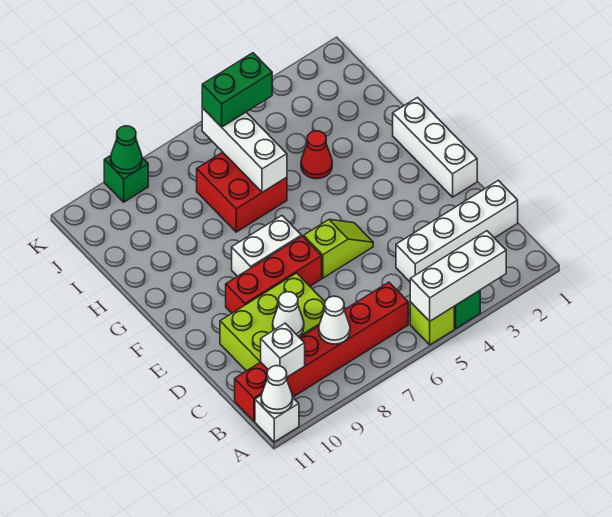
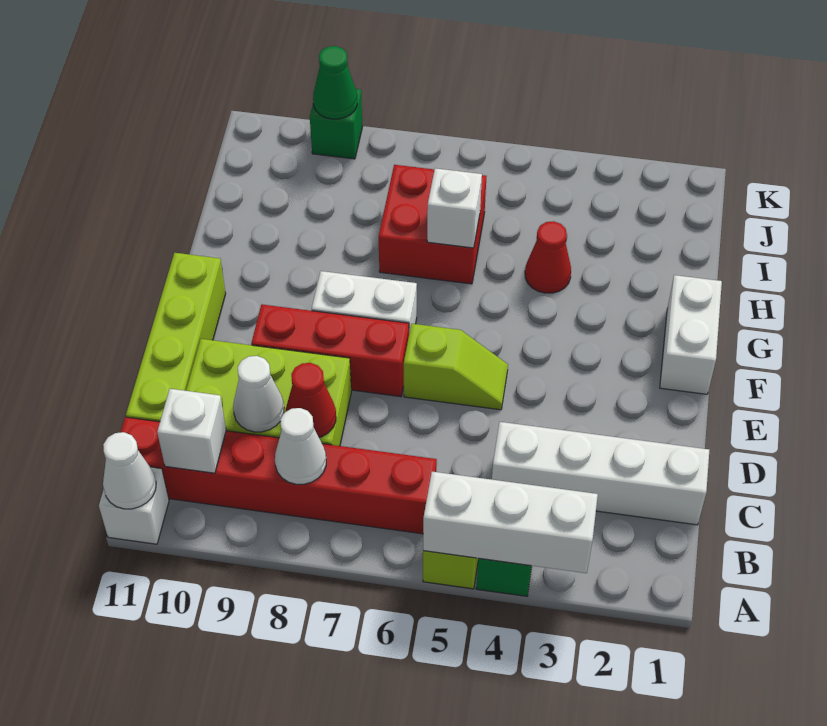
none -> red cone C8 level 2
none -> lime brick C11:F11 level 1
white brick E1:G1 level 1 -> white brick F1:G1 level 1
white brick H6:J6 level 2 -> white brick H6 level 2
green brick J5:J6 level 3 -> none

